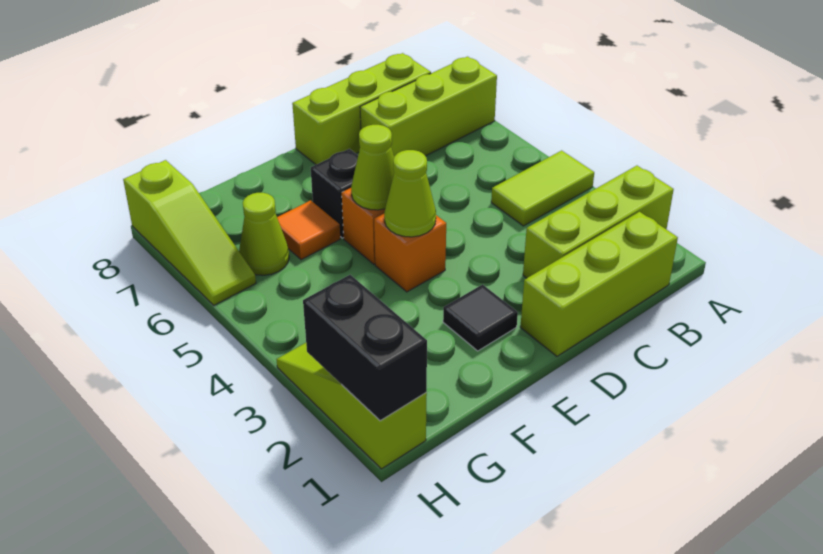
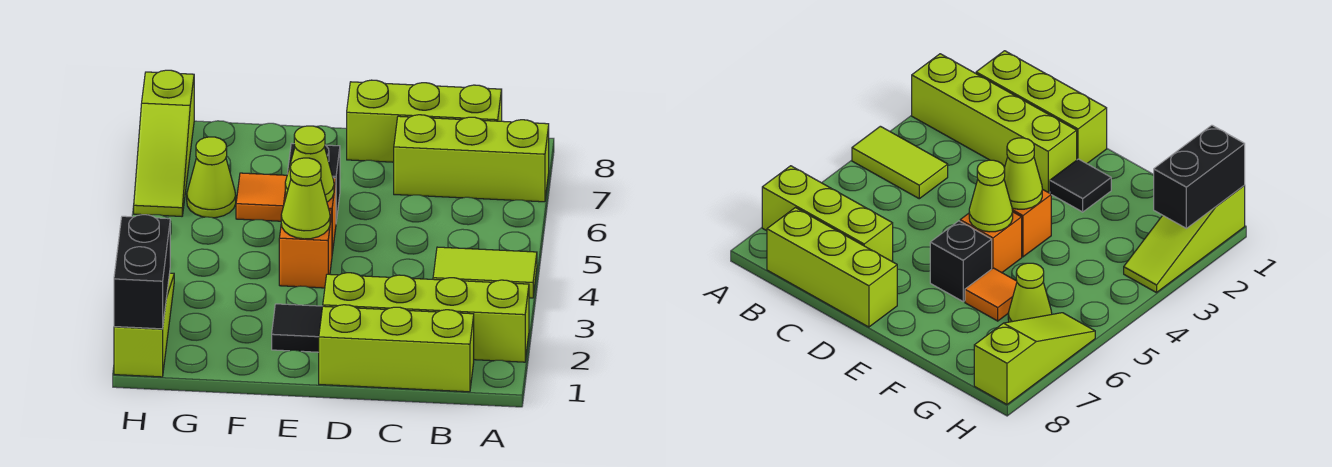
lime brick A2:C2 level 1 -> lime brick A2:D2 level 1

